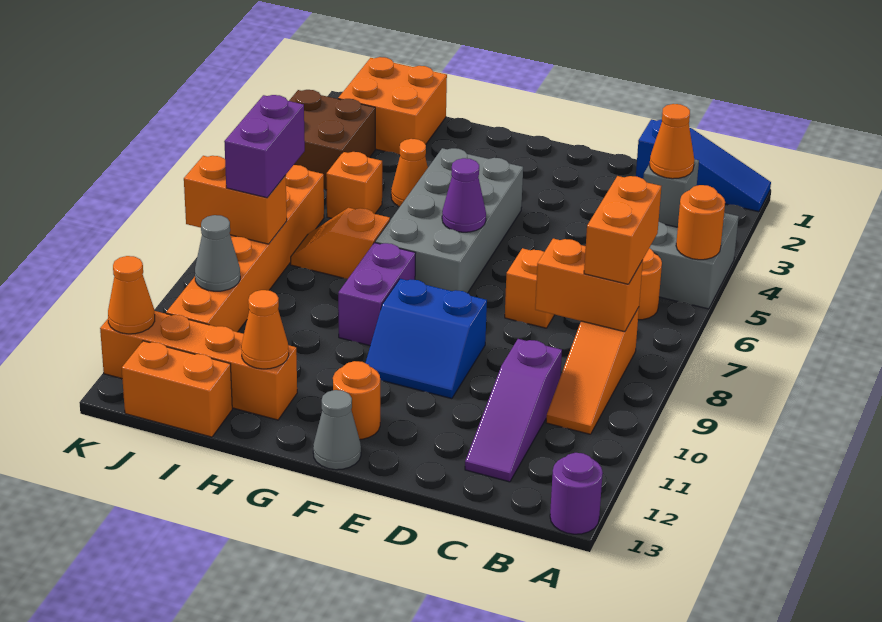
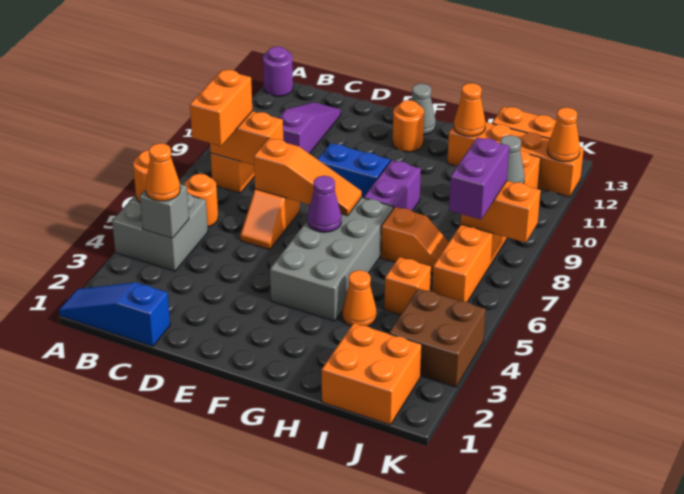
none -> orange slope D7:F7 level 2 top D

